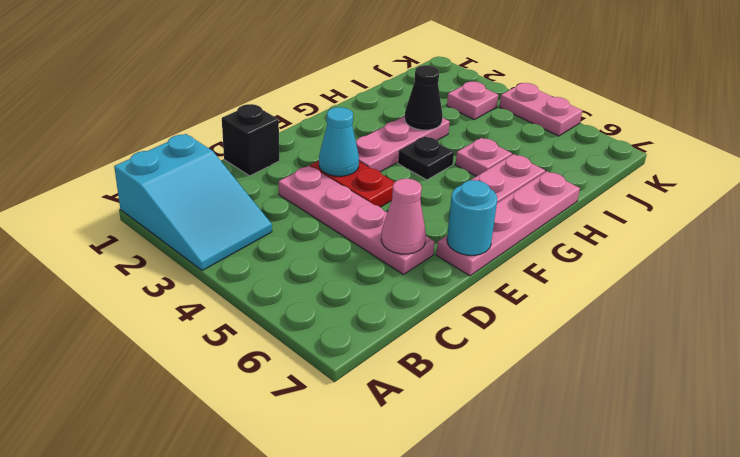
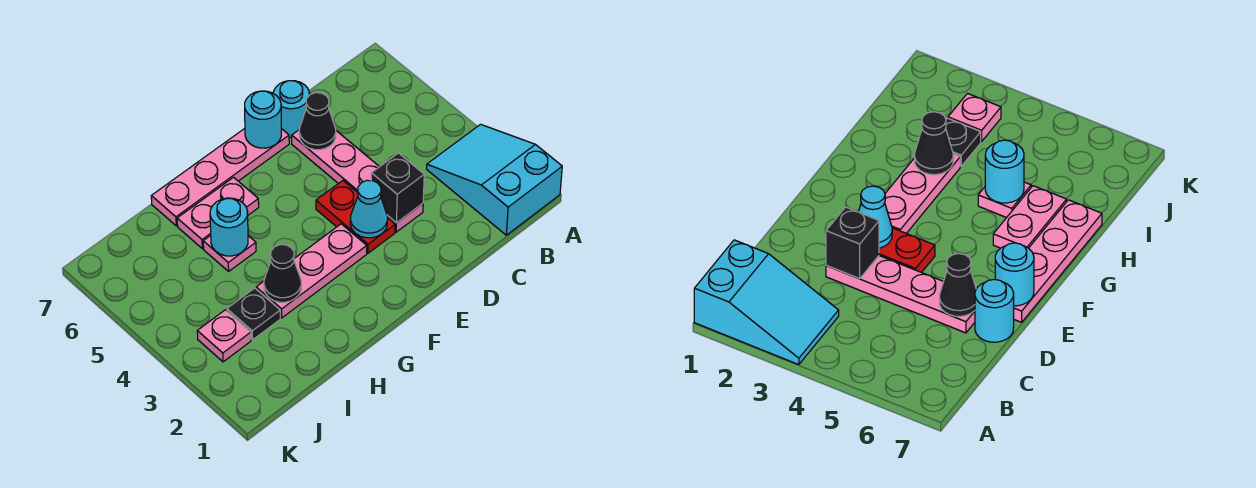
black brick D1 level 1 -> black brick D3 level 2
pink cone D6 level 2 -> black cone D6 level 2
none -> cyan round brick D7 level 1
black plate G4 level 1 -> black plate I3 level 1
none -> cyan round brick H5 level 2
pink plate K4:K5 level 1 -> none

